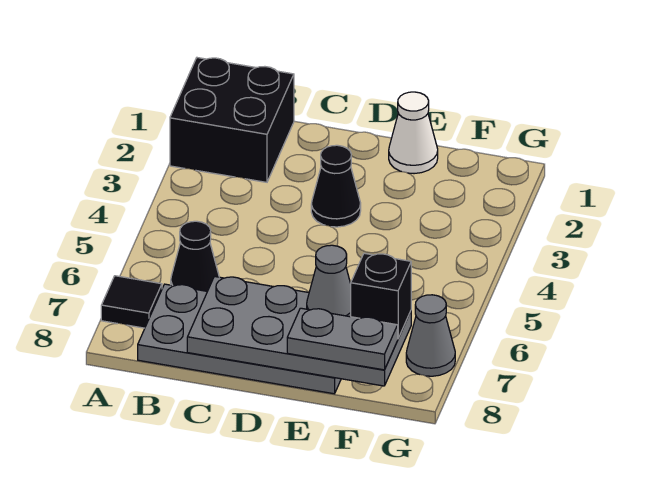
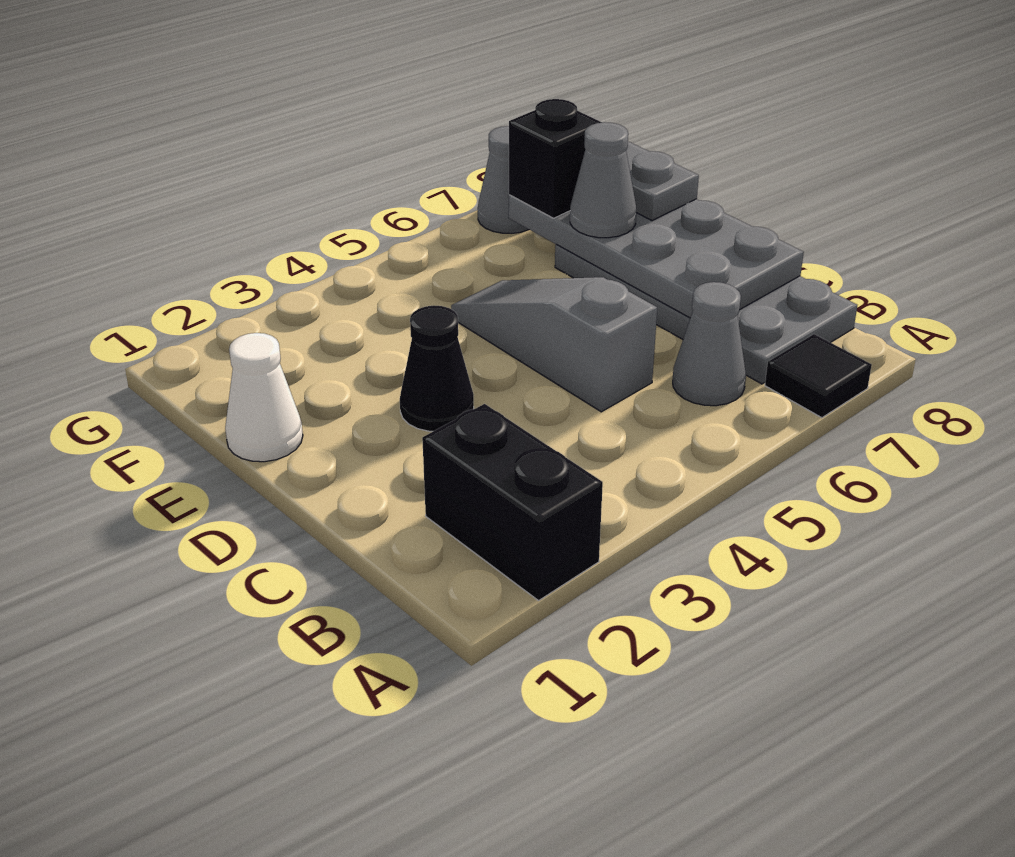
black brick A1:B2 level 1 -> black brick A2:B2 level 1
black cone B6 level 1 -> grey cone B6 level 1
none -> grey slope C5:E5 level 1 top C

